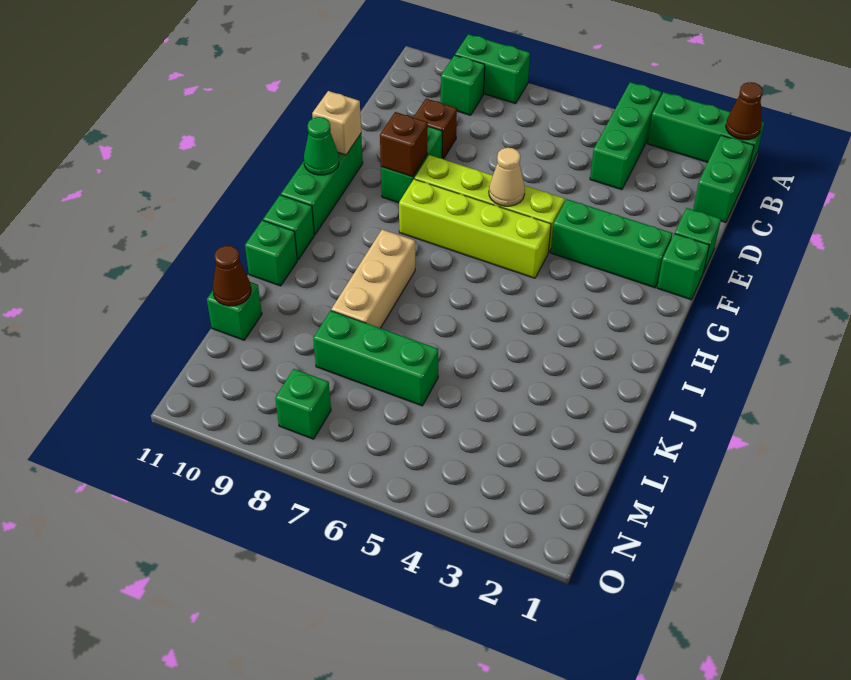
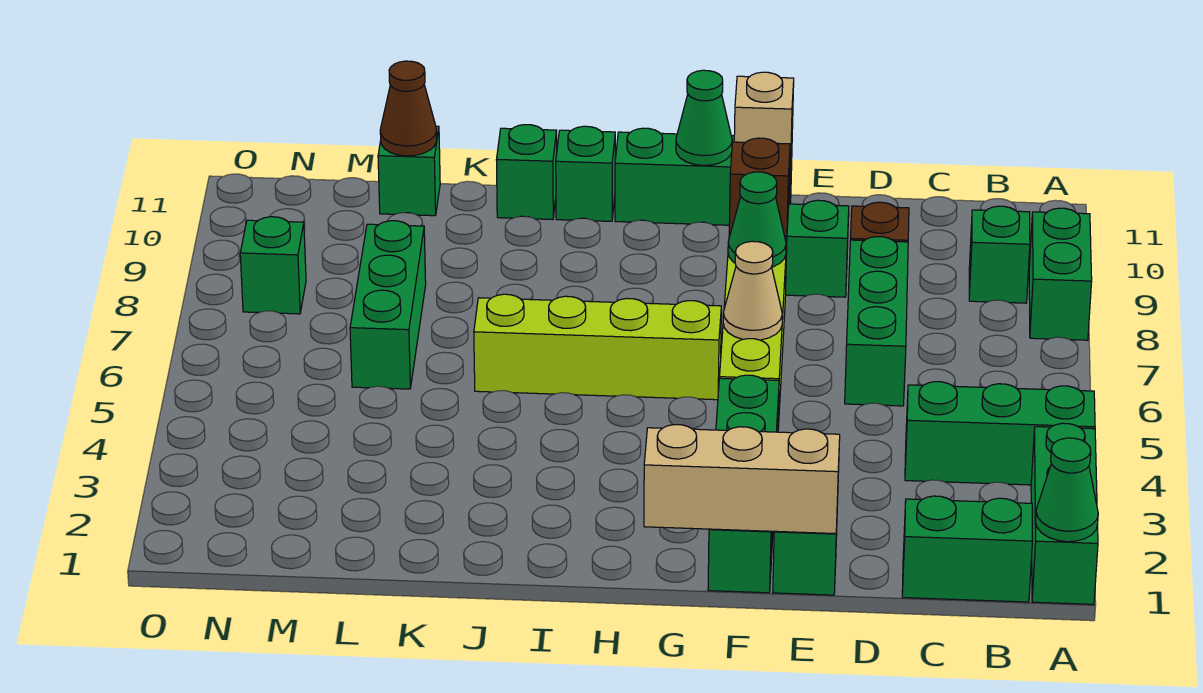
brown cone A1 level 2 -> green cone A1 level 2
none -> green brick D6:D8 level 1
none -> green cone F8 level 2
lime brick G5:G8 level 1 -> lime brick G6:J6 level 1
tan brick I8:K8 level 1 -> tan brick E1:G1 level 2

